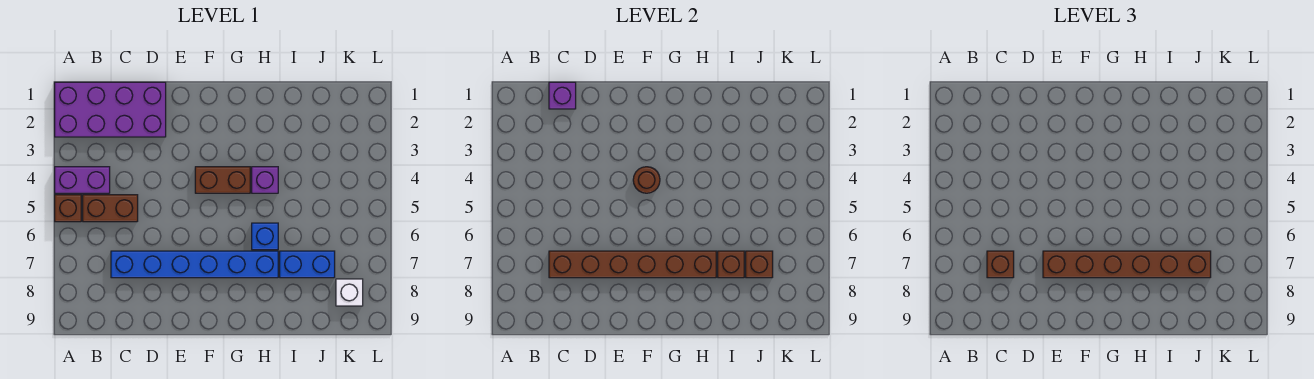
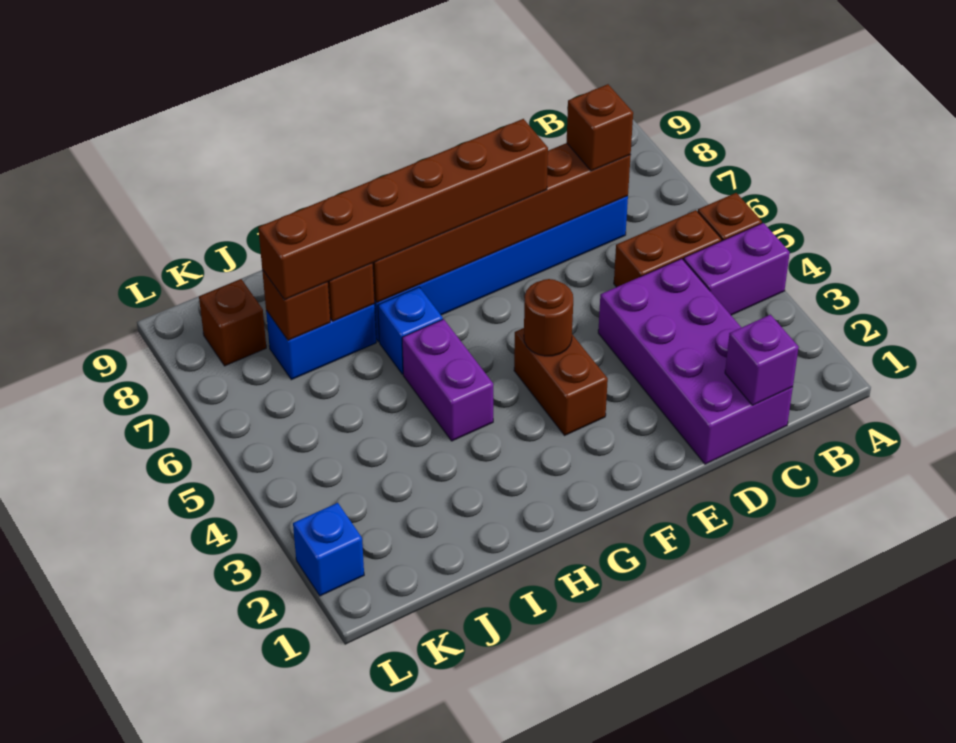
purple brick A1:D2 level 1 -> purple brick C1:D4 level 1
brown brick F4:G4 level 1 -> brown brick F3:F4 level 1
purple brick H4 level 1 -> purple brick H4:H5 level 1
white brick K8 level 1 -> brown brick K8 level 1
none -> blue brick L2 level 1

